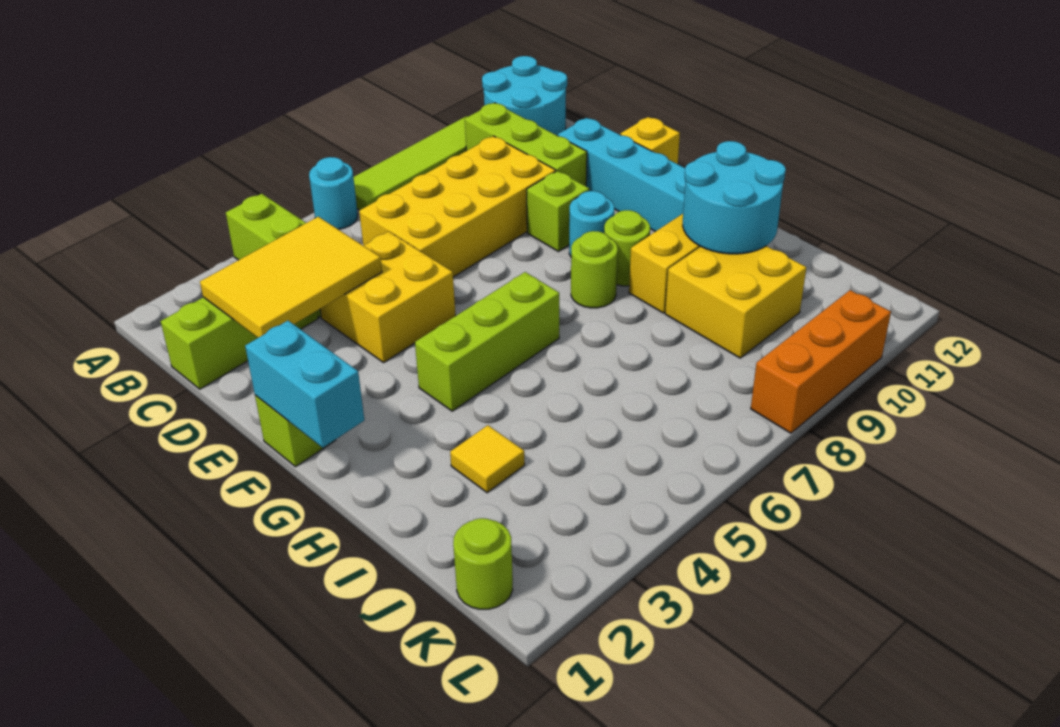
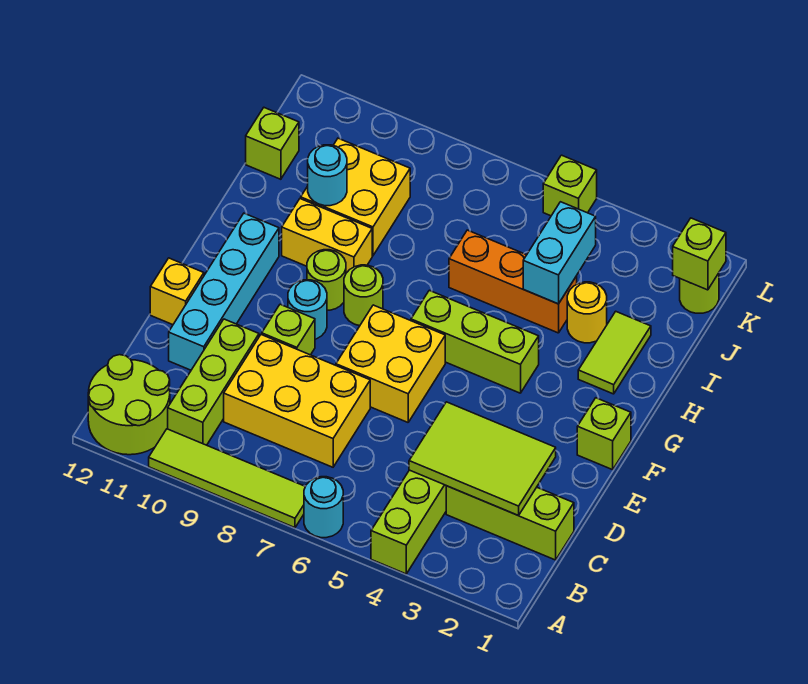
cyan round brick A11:B12 level 1 -> lime round brick A11:B12 level 1
yellow tile C2:D4 level 2 -> lime tile C2:D4 level 2
yellow brick C6:D9 level 1 -> yellow brick C7:D9 level 1
yellow brick D4:E5 level 1 -> yellow brick E6:F7 level 1
cyan brick F1:G1 level 2 -> cyan brick I4:J4 level 2
none -> lime tile H2:I2 level 1
cyan round brick H10:I11 level 2 -> cyan round brick I10 level 2
yellow tile I3 level 1 -> yellow round brick I3 level 1
none -> lime brick J12 level 1
none -> lime brick K1 level 2
none -> lime brick L5 level 1
orange brick L8:L10 level 1 -> orange brick I4:I6 level 1

